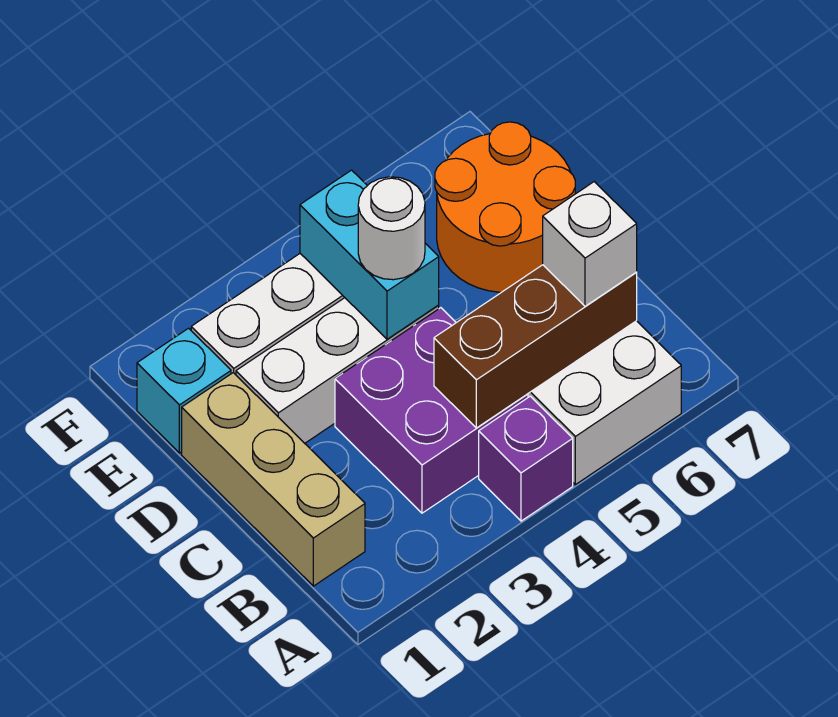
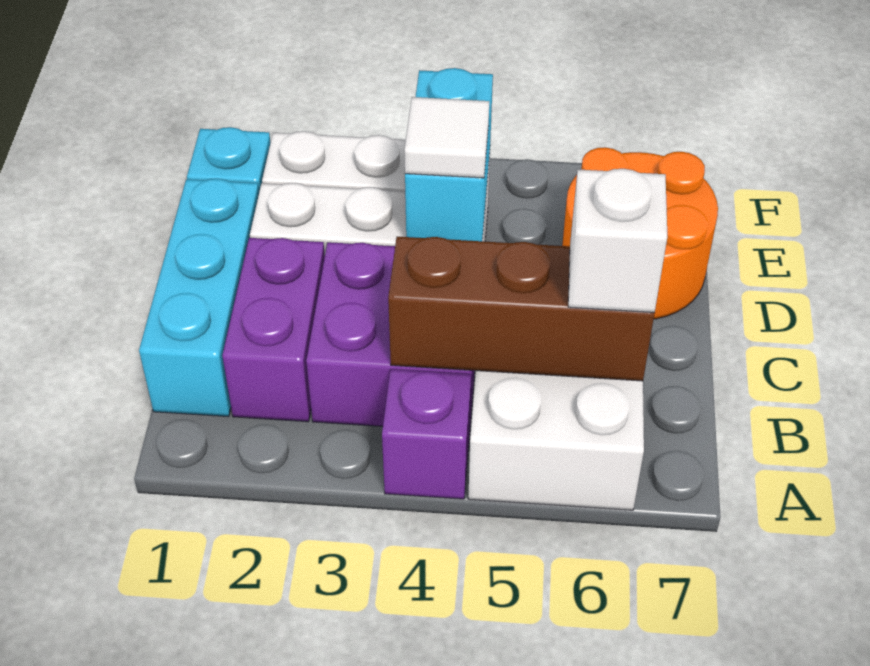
tan brick B1:D1 level 1 -> cyan brick B1:D1 level 1
none -> purple brick B2:C2 level 1
white round brick D4 level 3 -> white tile D4 level 3

